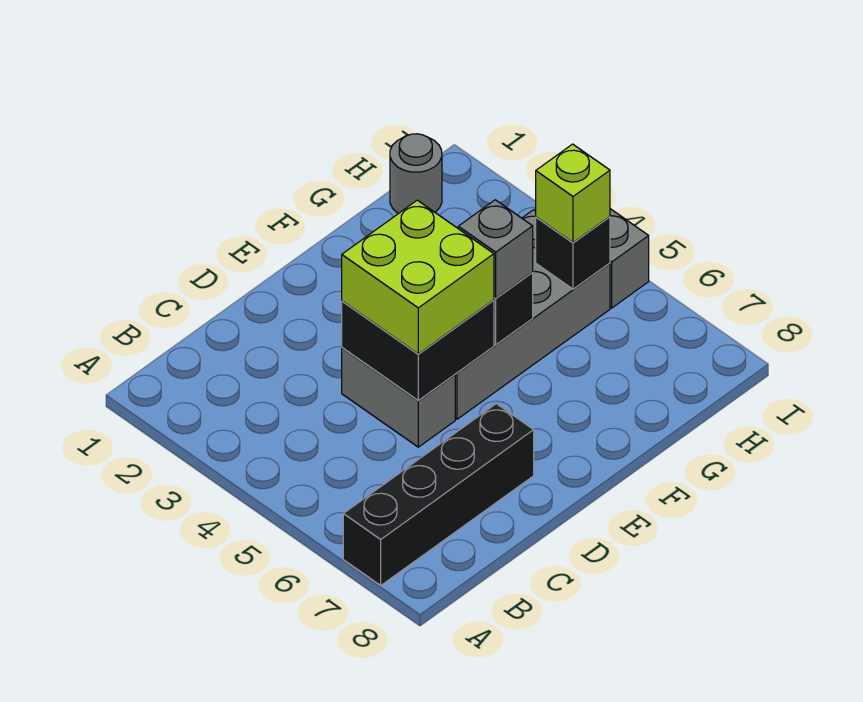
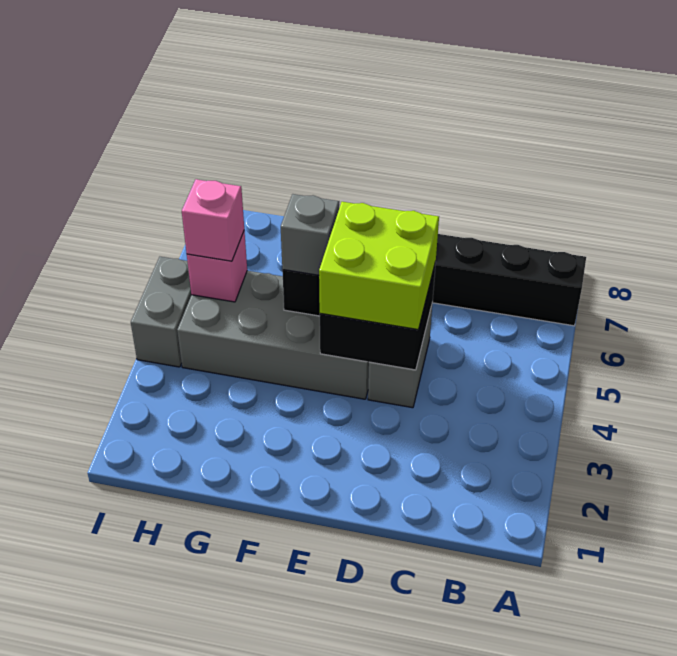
grey round brick H1 level 1 -> none
black brick H5 level 2 -> pink brick H5 level 2
lime brick H5 level 3 -> pink brick H5 level 3

